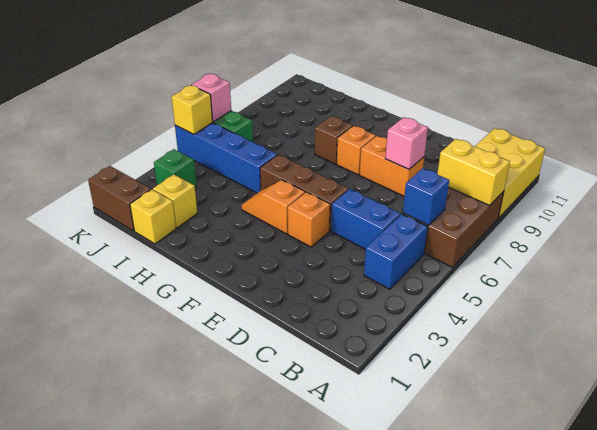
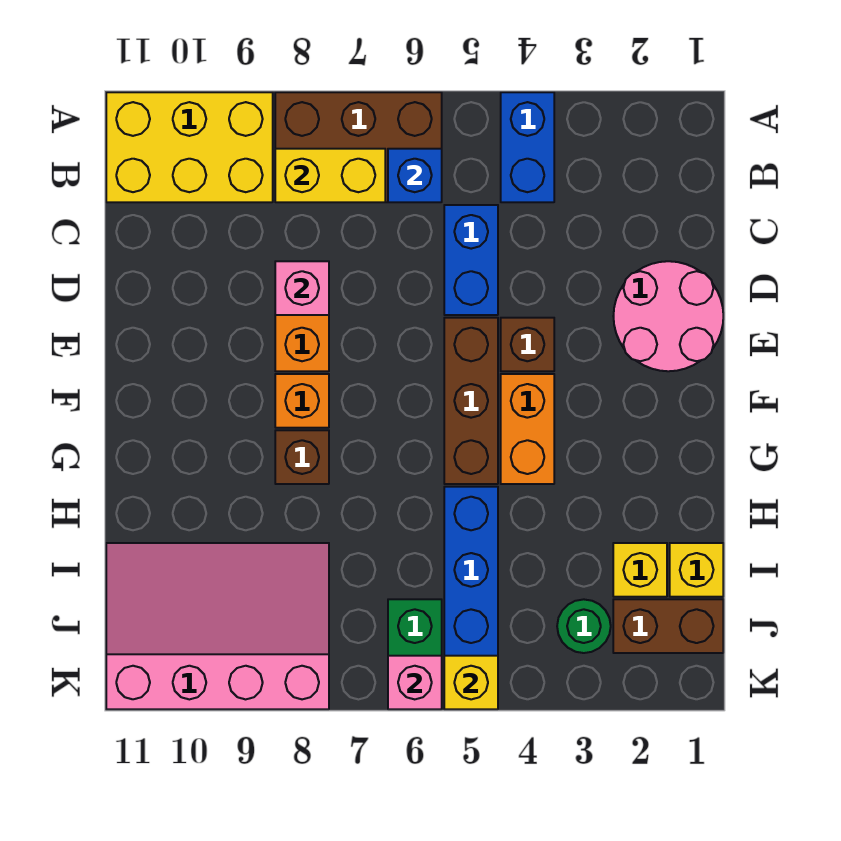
yellow brick A8:B8 level 2 -> yellow brick B7:B8 level 2
blue brick B4:B5 level 1 -> blue brick A4:B4 level 1
none -> pink round brick D1:E2 level 1
orange brick E4 level 1 -> brown brick E4 level 1
orange slope F4:G4 level 1 top F -> orange brick F4:G4 level 1
none -> pink slope I8:K11 level 1 top K
brown brick J1:K1 level 1 -> brown brick J1:J2 level 1
green brick J3 level 1 -> green round brick J3 level 1

